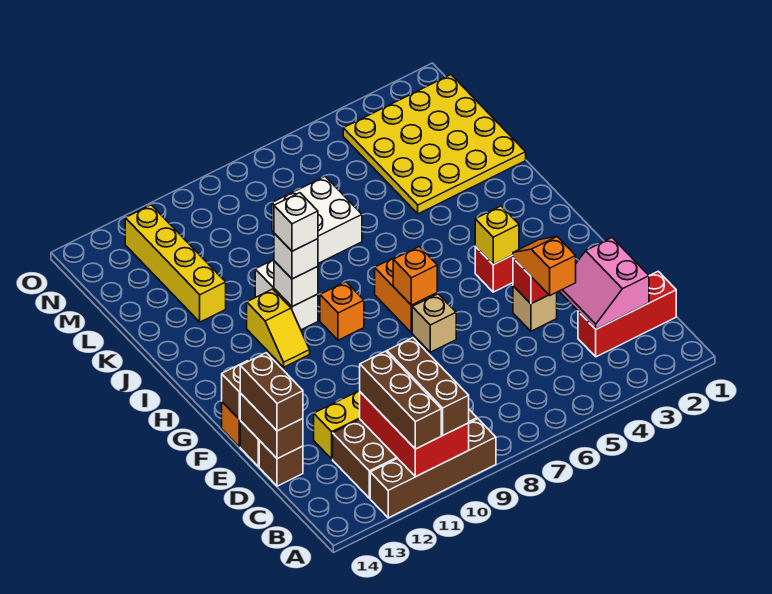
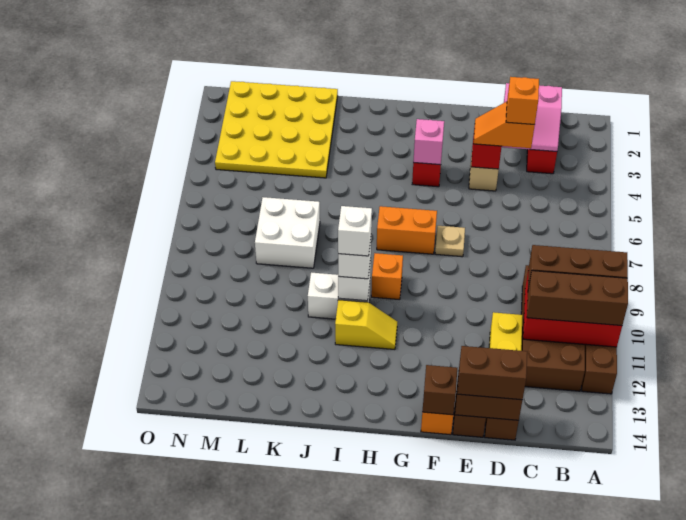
tan brick F7 level 1 -> tan plate F7 level 1
yellow brick G4 level 2 -> pink brick G4 level 2
orange brick G7 level 2 -> orange brick D4 level 4
yellow brick K12:N12 level 1 -> none

